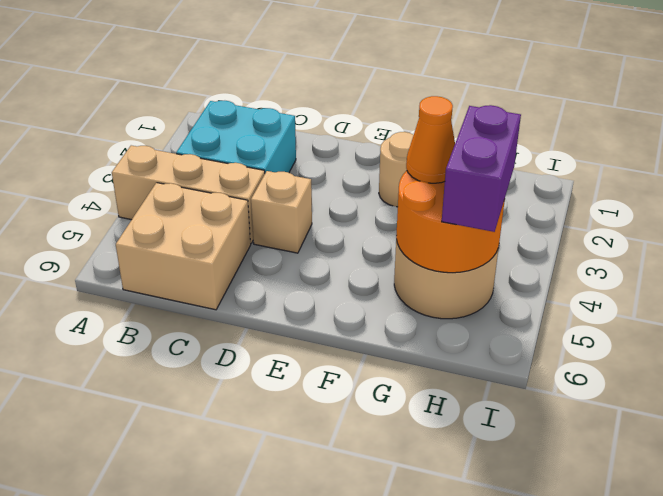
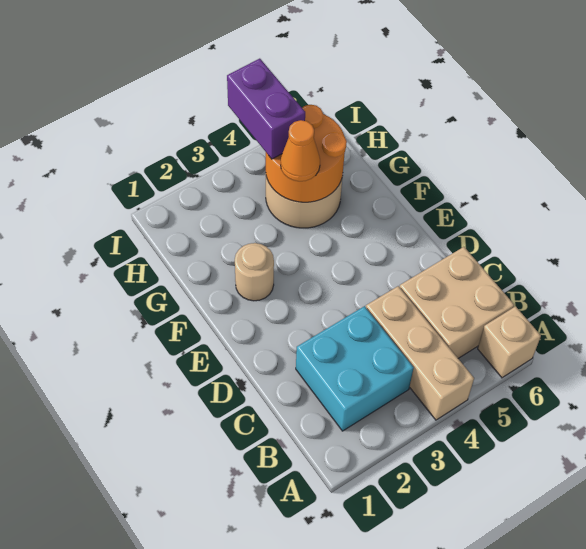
tan brick D4 level 1 -> tan brick A6 level 1
purple brick H4:H5 level 3 -> purple brick H4:I4 level 3

